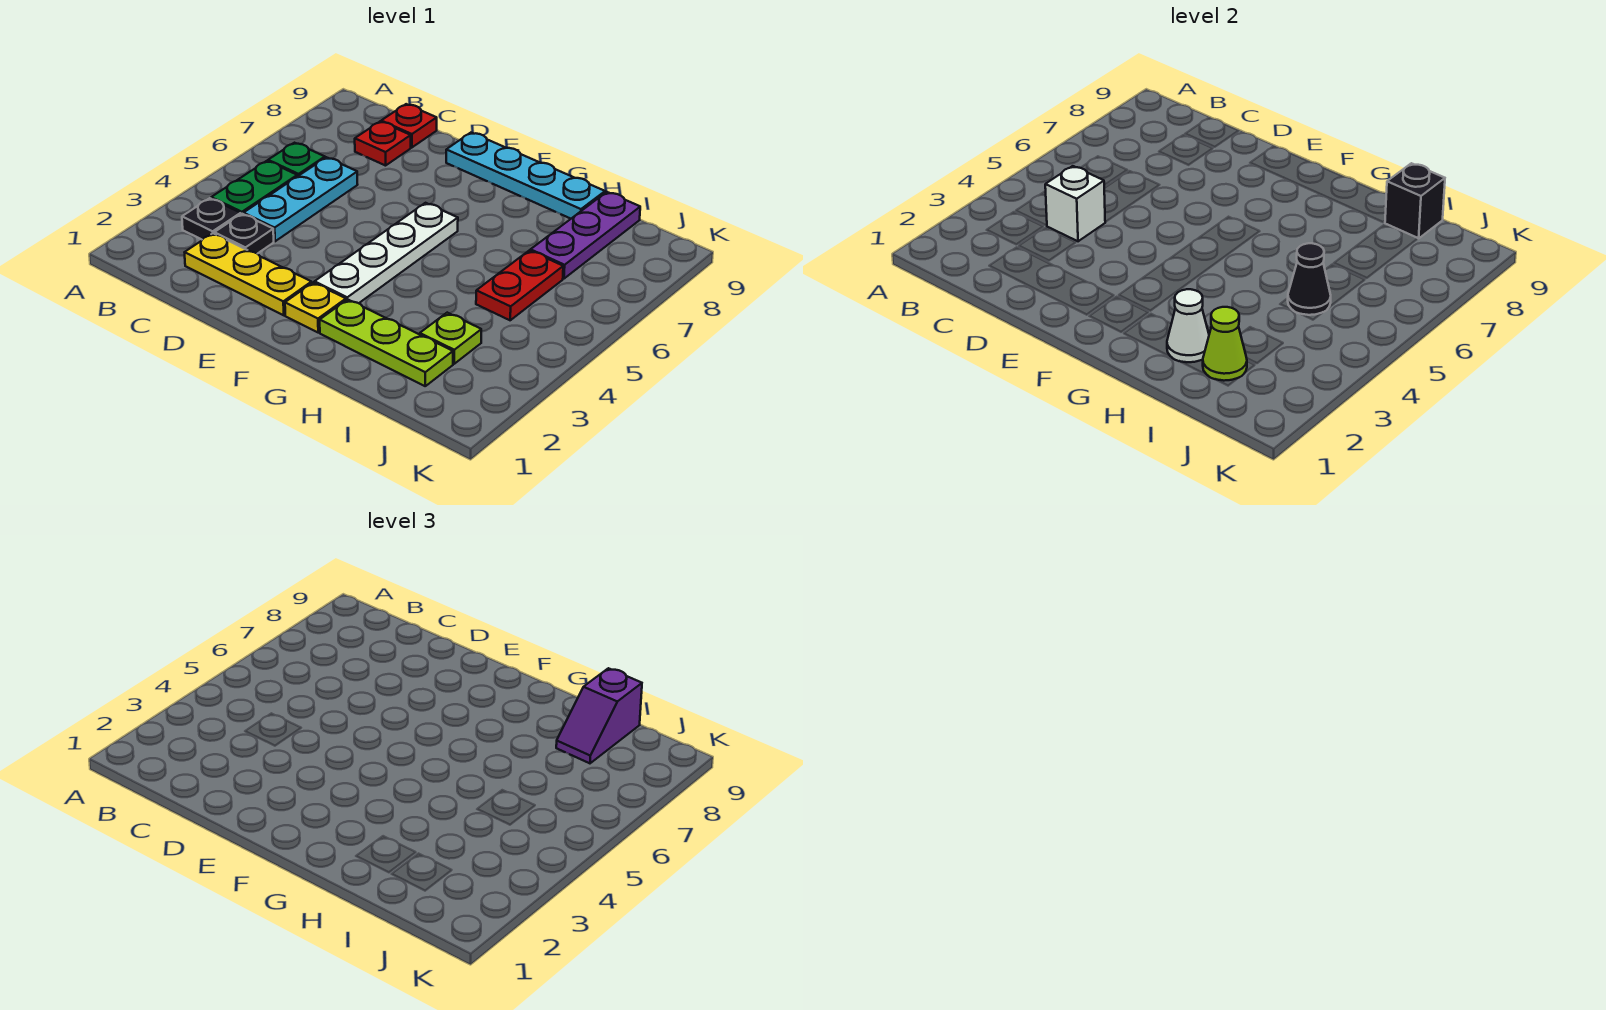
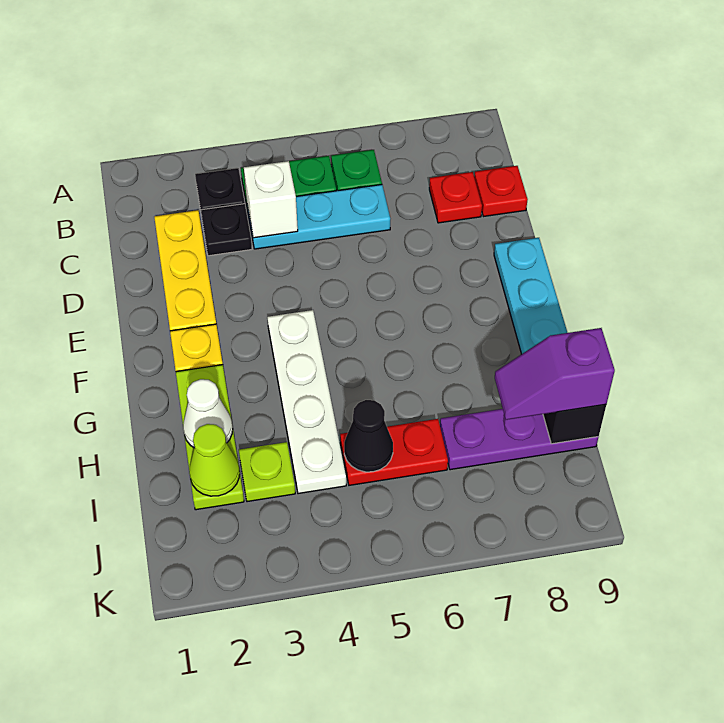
white plate F3:F6 level 1 -> white plate F4:I4 level 1

